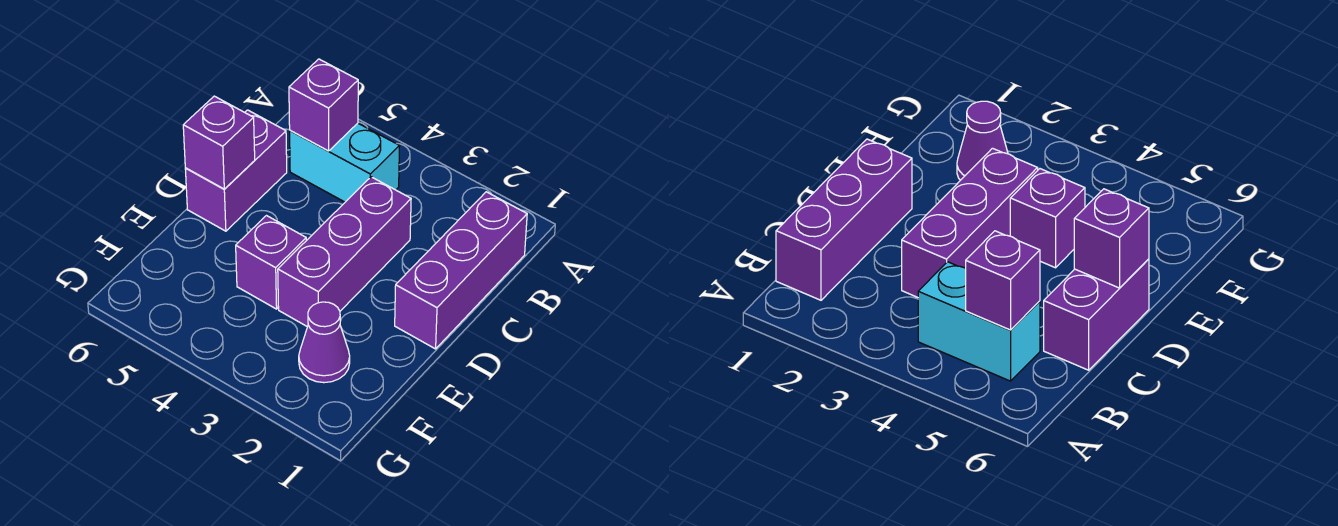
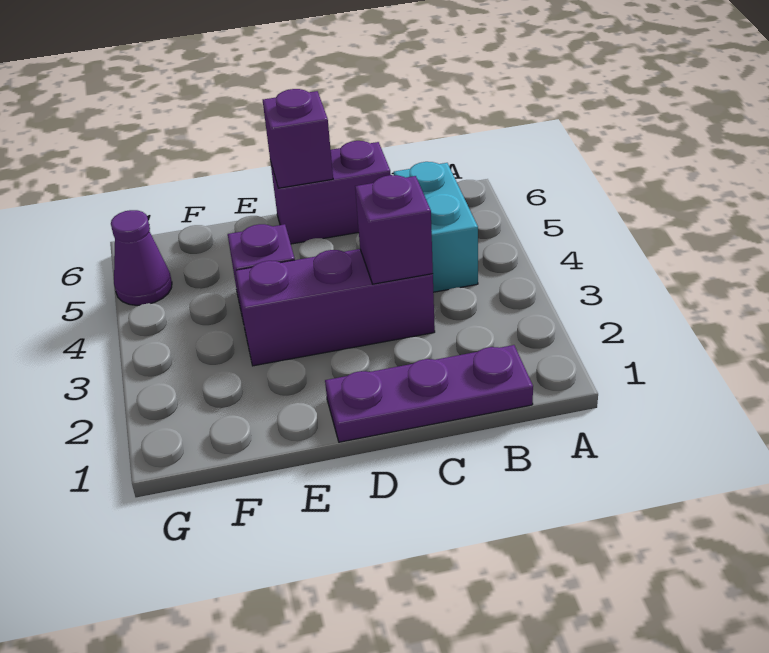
purple brick B1:D1 level 1 -> purple plate B1:D1 level 1
purple brick B5 level 2 -> purple brick C3 level 2
purple cone F2 level 1 -> purple cone G5 level 1

